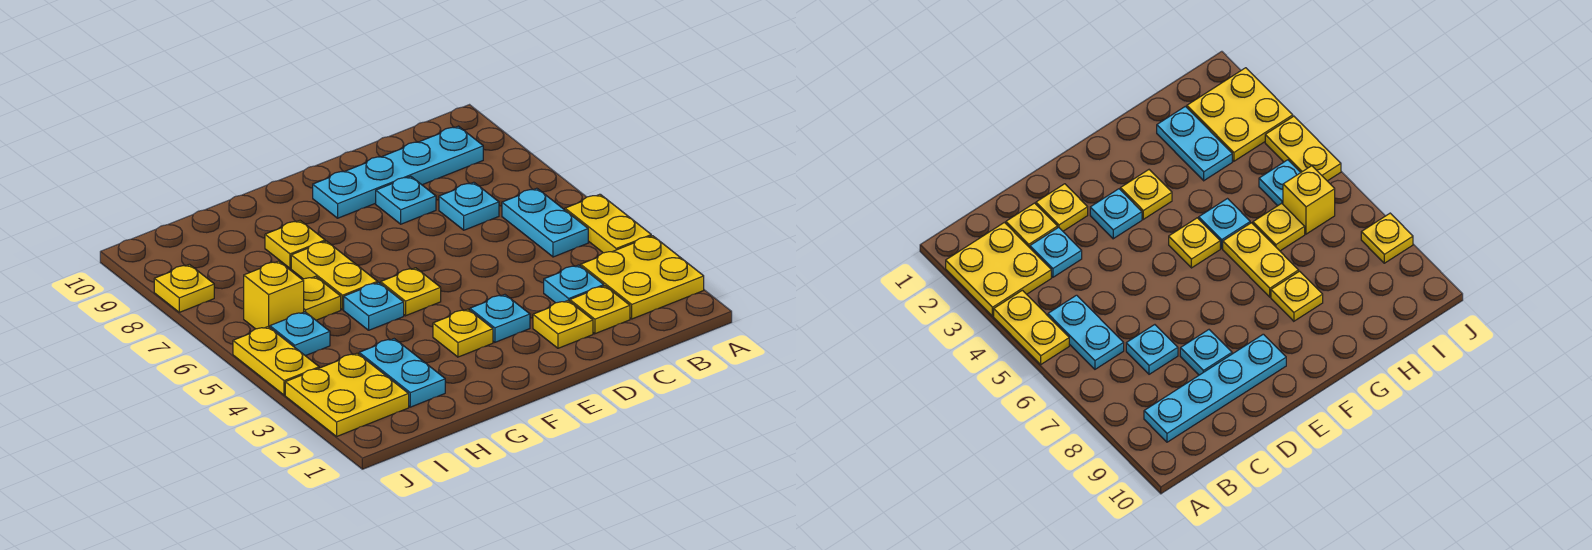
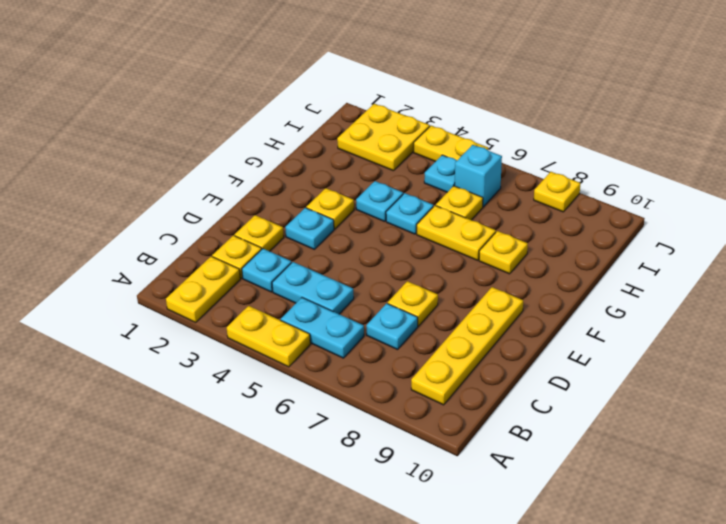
yellow plate A2:B3 level 1 -> yellow plate A2:B2 level 1
cyan plate B9:E9 level 1 -> yellow plate B9:E9 level 1
cyan plate D8 level 1 -> cyan plate G4 level 1
yellow plate F5 level 1 -> yellow plate D7 level 1
cyan plate H2:H3 level 1 -> cyan plate C4:C5 level 1
yellow brick I6 level 1 -> cyan brick I6 level 1

